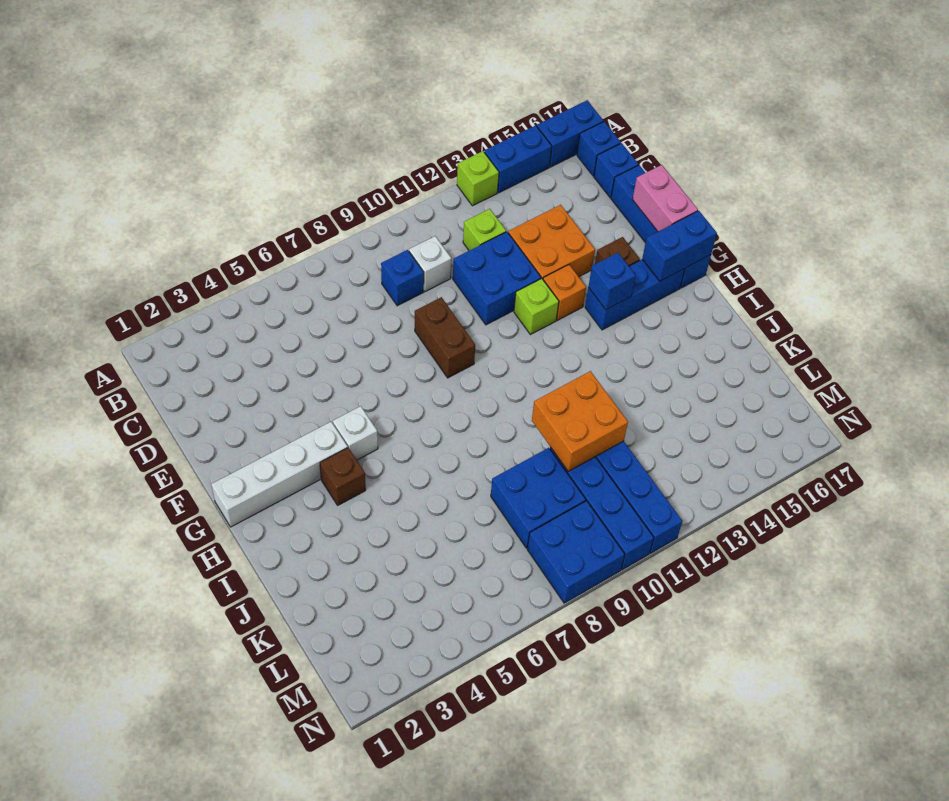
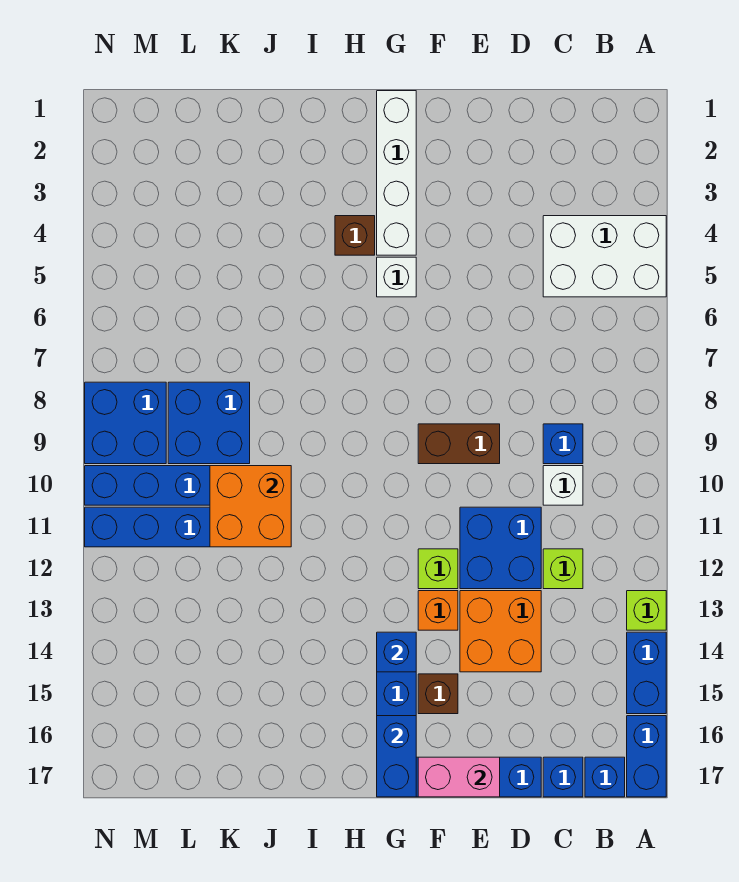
none -> white brick A4:C5 level 1

